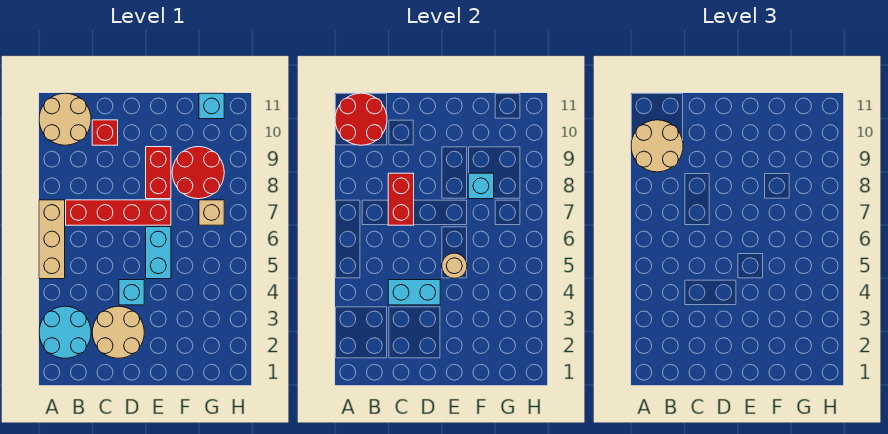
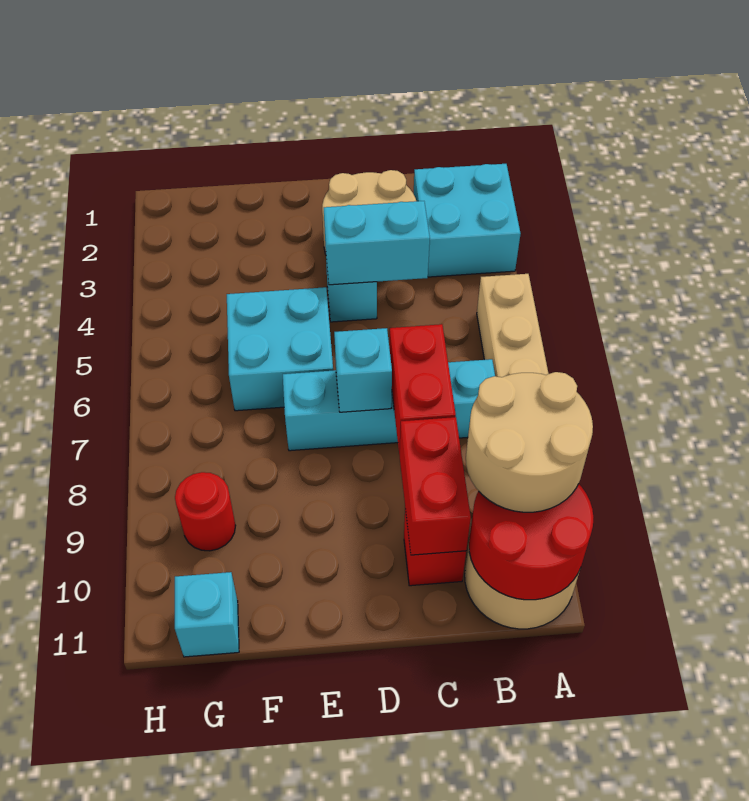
cyan round brick A2:B3 level 1 -> cyan brick A2:B3 level 1
red brick B7:E7 level 1 -> cyan brick B7:E7 level 1
cyan brick E5:E6 level 1 -> cyan brick E5:F6 level 1
tan round brick E5 level 2 -> none
red brick E8:E9 level 1 -> red brick C9:C10 level 2
red round brick F8:G9 level 1 -> red round brick G9 level 1
cyan brick F8 level 2 -> cyan brick D7 level 2
tan brick G7 level 1 -> none

